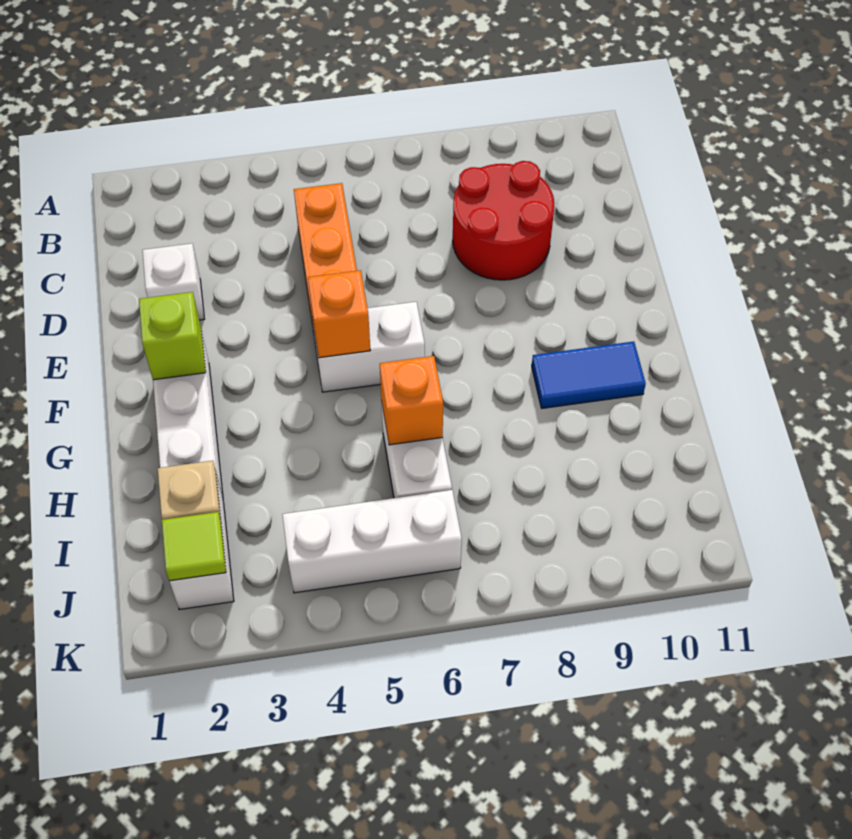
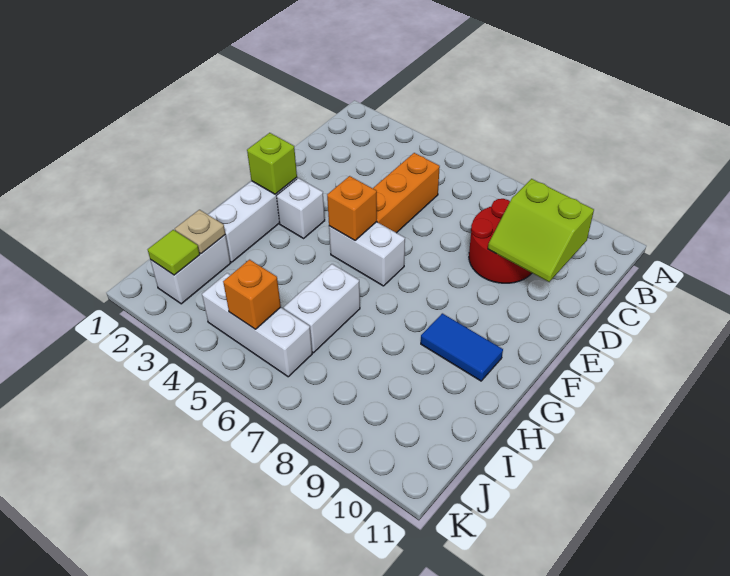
none -> lime slope C9:D10 level 2 top C
white brick D2 level 1 -> white brick F3 level 1
orange brick H6 level 2 -> orange brick J5 level 2

